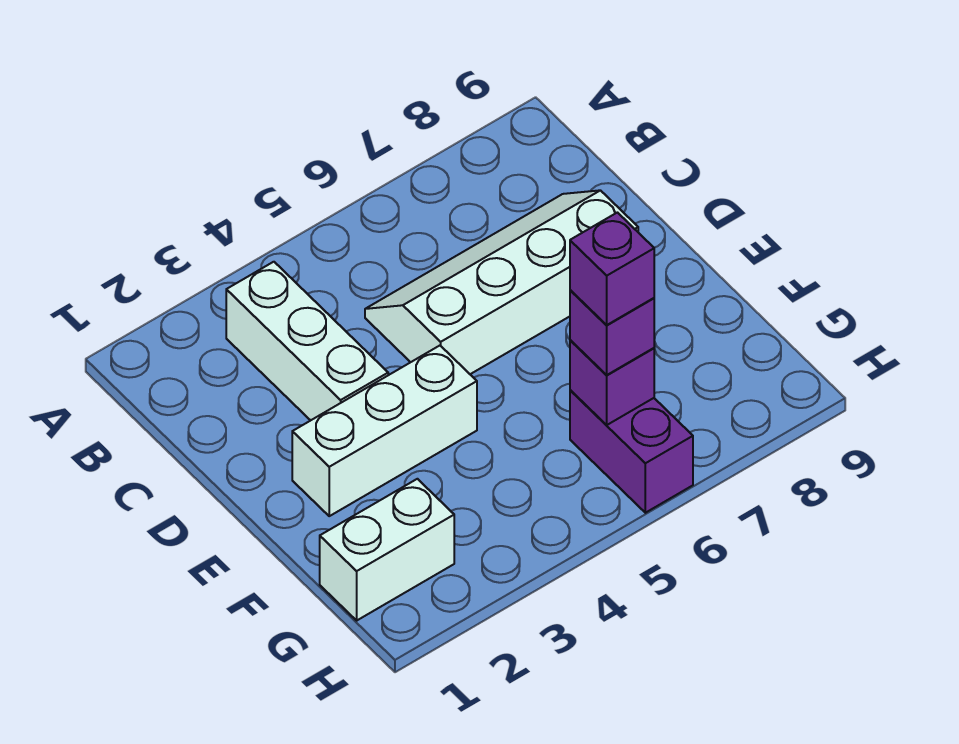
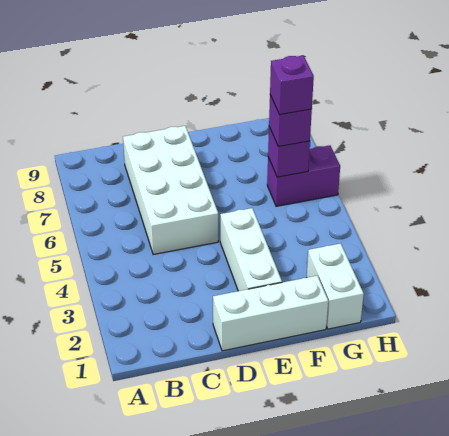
white brick B3:D3 level 1 -> white brick D1:F1 level 1
white slope C5:D8 level 1 top D -> white brick C5:D8 level 1

